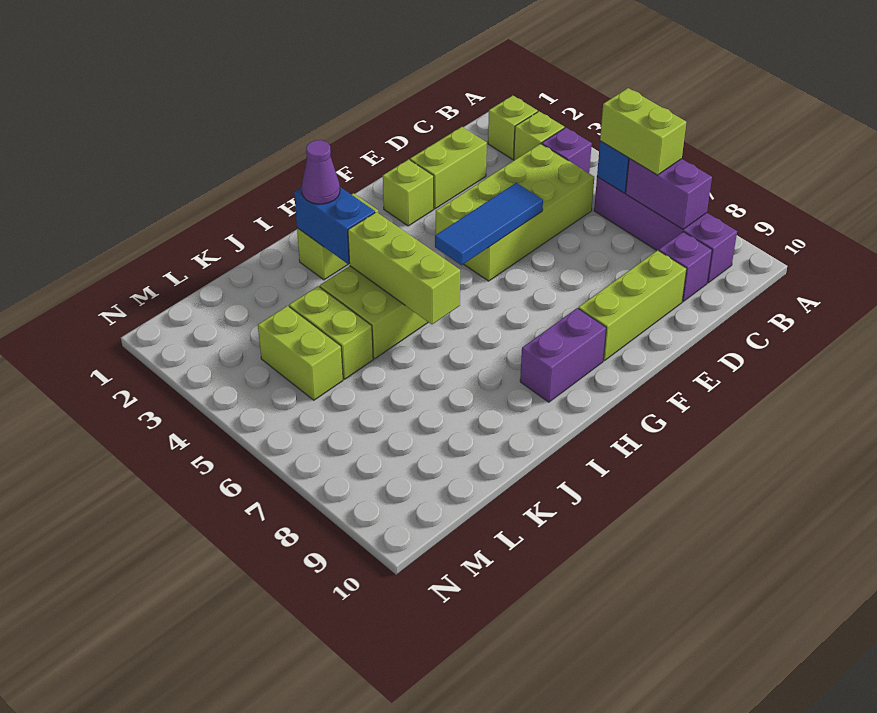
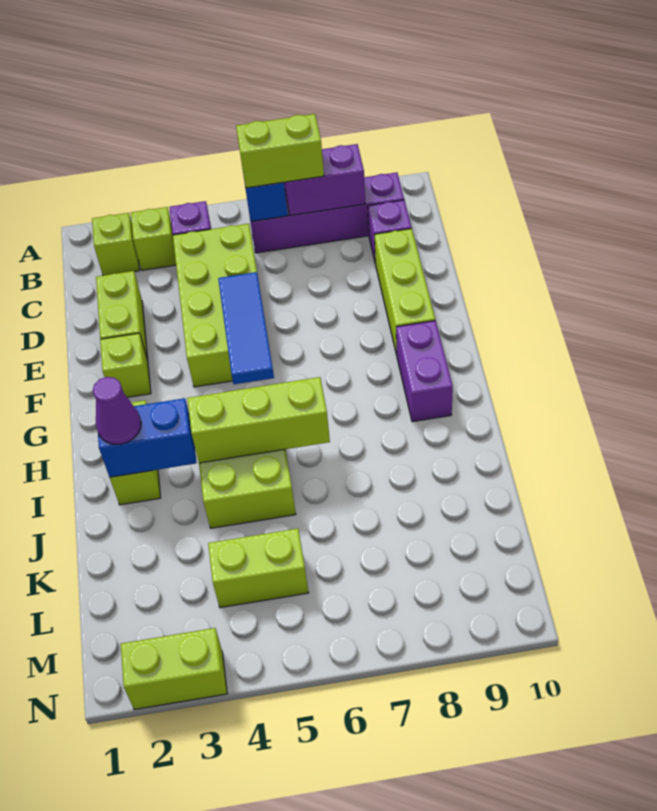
lime brick K4:K5 level 1 -> lime brick N2:N3 level 1

